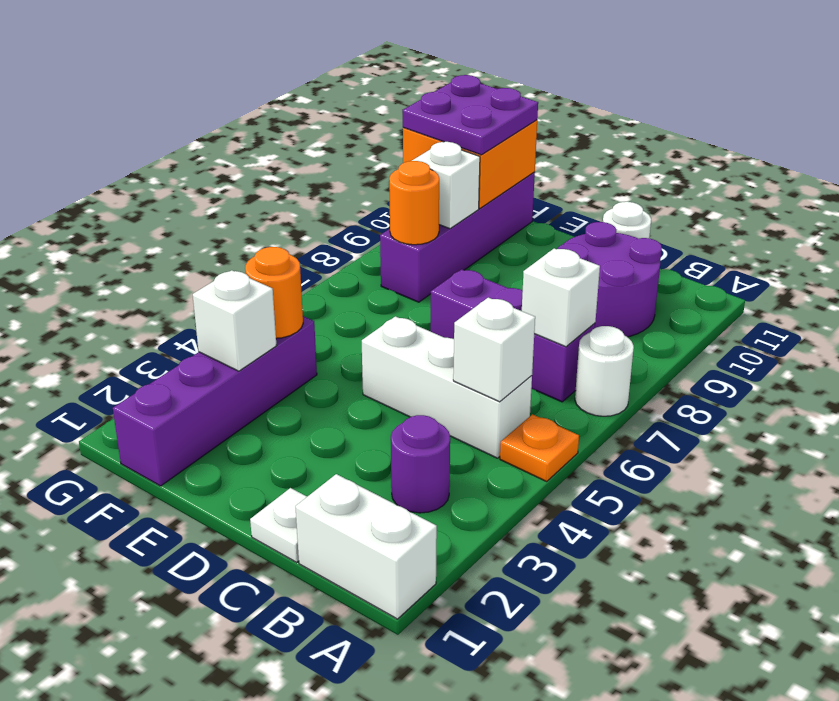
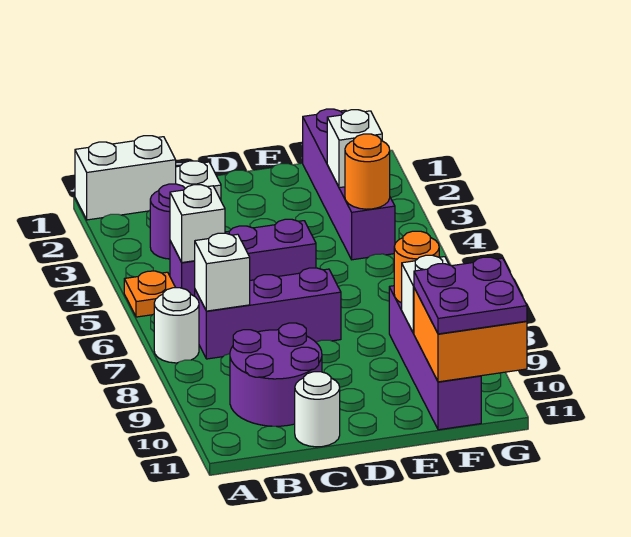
white brick B5:D5 level 1 -> purple brick B5:D5 level 1

